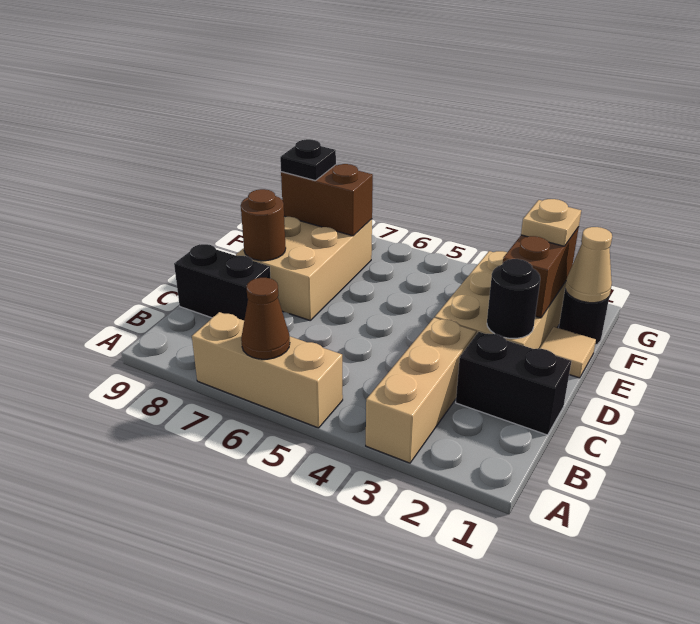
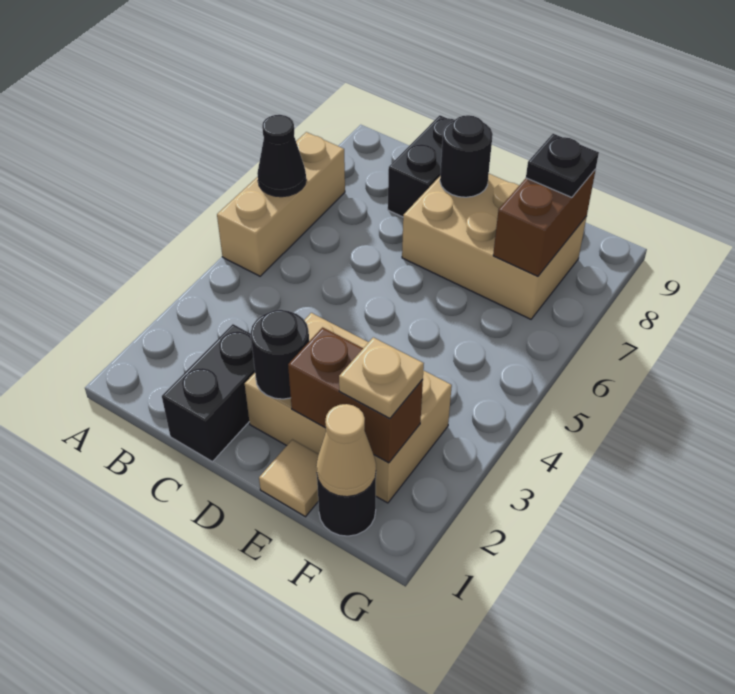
tan brick A3:C3 level 1 -> none
brown cone A6 level 2 -> black cone A6 level 2
brown round brick D8 level 2 -> black round brick D8 level 2

